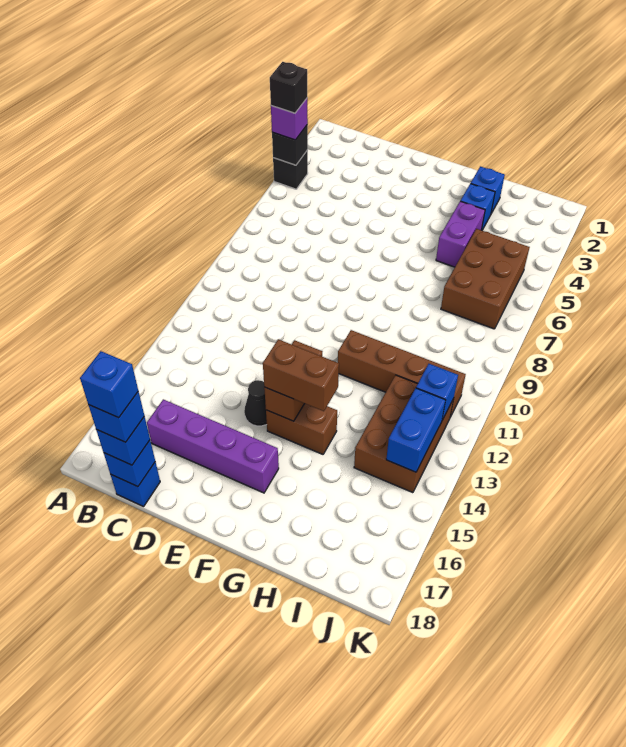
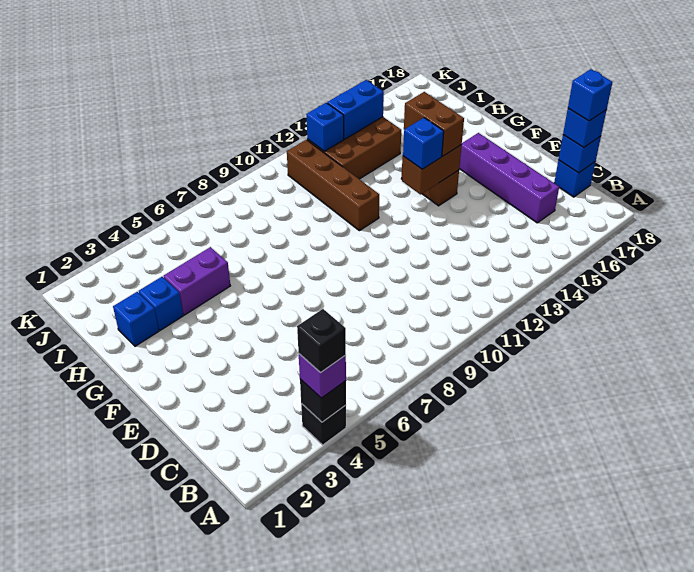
blue brick C18 level 5 -> blue brick F13 level 3
black cone E14 level 1 -> none
brown brick I5:J7 level 1 -> none

